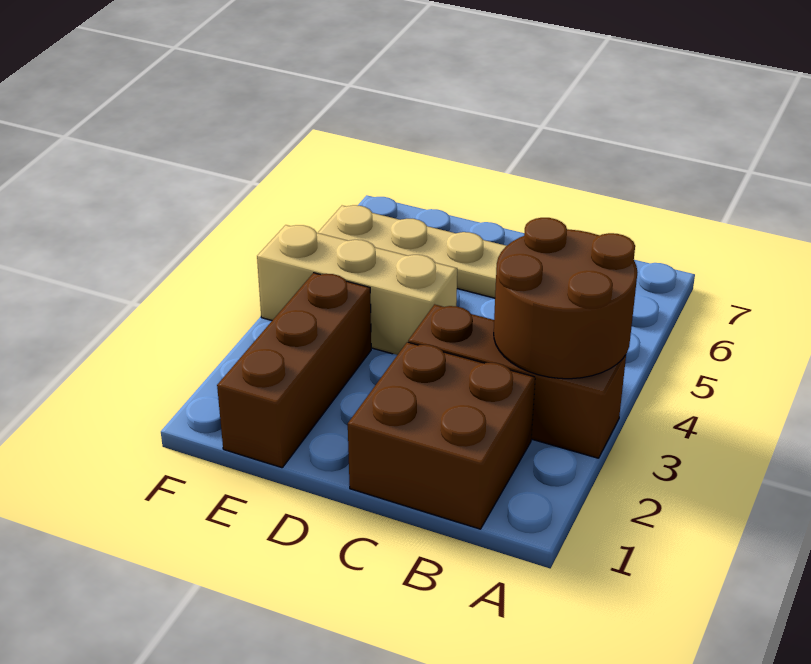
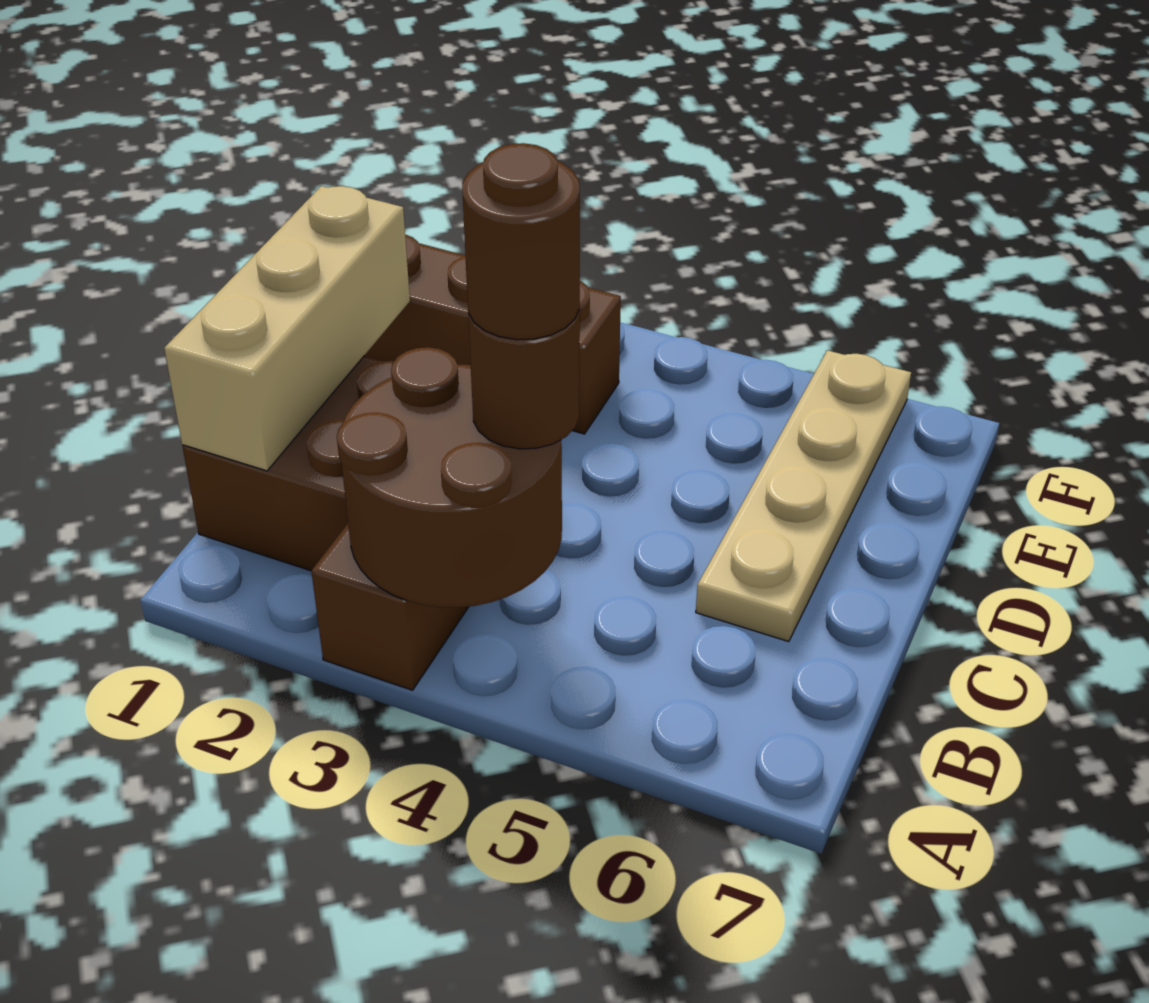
none -> brown round brick B4 level 3
none -> brown round brick B4 level 4
tan brick D4:F4 level 1 -> tan brick B1:D1 level 2

